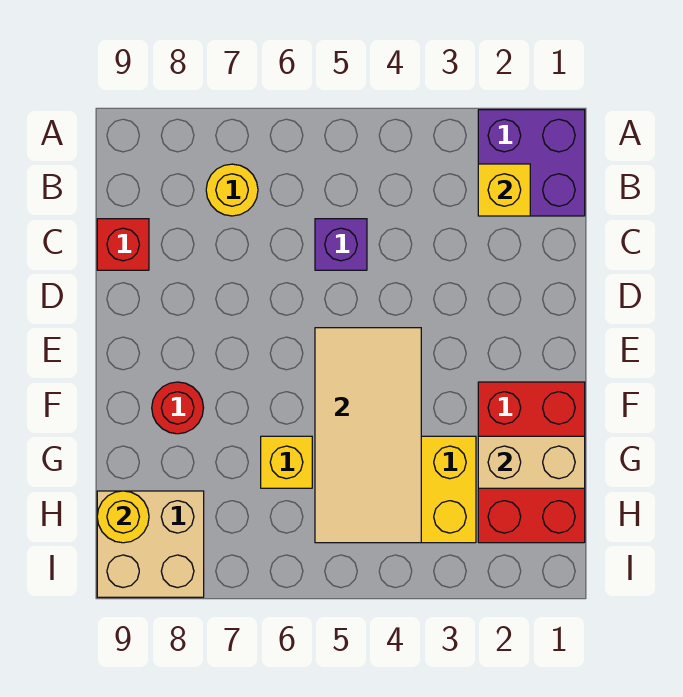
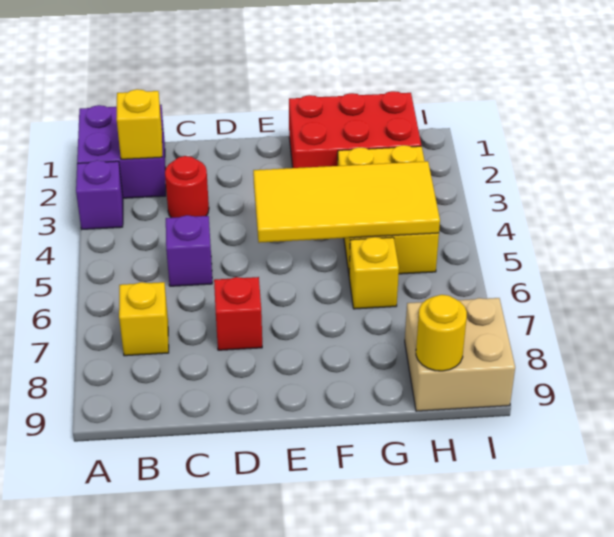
none -> purple brick A3 level 1
yellow round brick B7 level 1 -> yellow brick B7 level 1
red brick C9 level 1 -> red brick D7 level 1
tan tile E4:H5 level 2 -> yellow tile E4:H5 level 2
red round brick F8 level 1 -> red round brick C3 level 1
tan brick G1:G2 level 2 -> none

